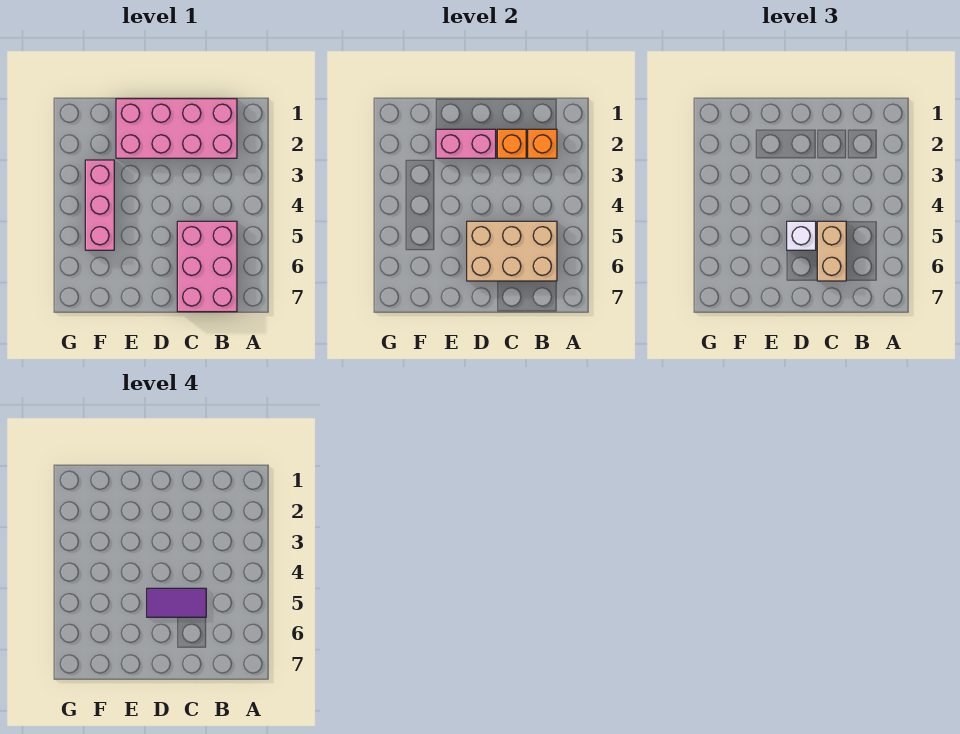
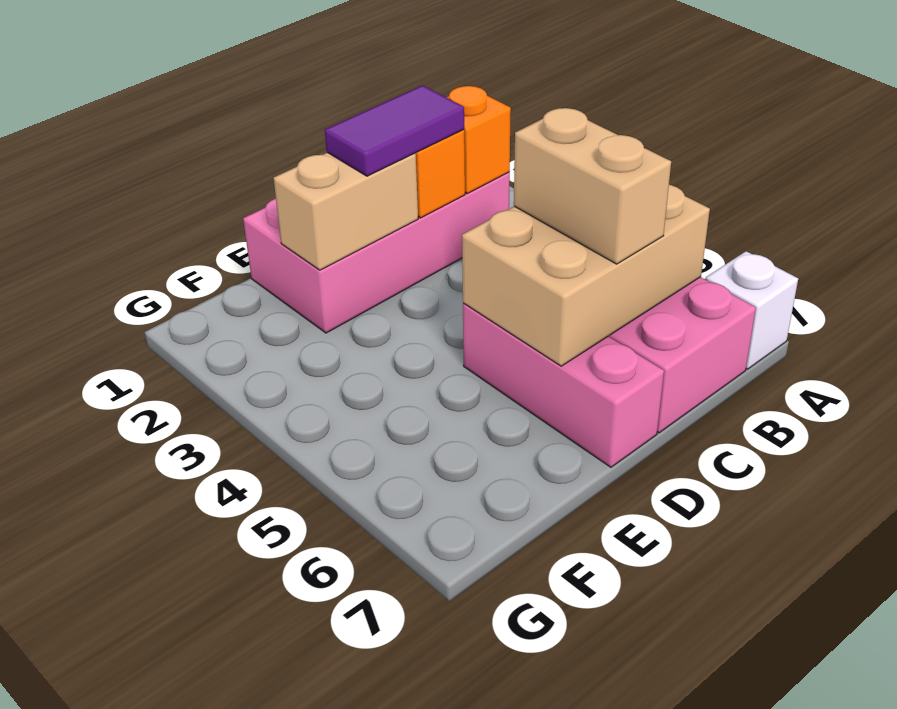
purple tile C5:D5 level 4 -> purple tile C2:D2 level 3
pink brick D2:E2 level 2 -> tan brick D2:E2 level 2
white brick D5 level 3 -> white brick A7 level 1
pink brick F3:F5 level 1 -> pink brick D5:D7 level 1

